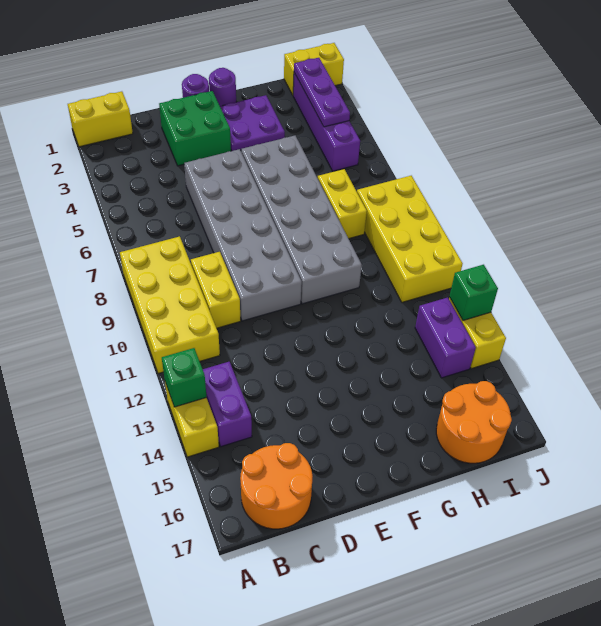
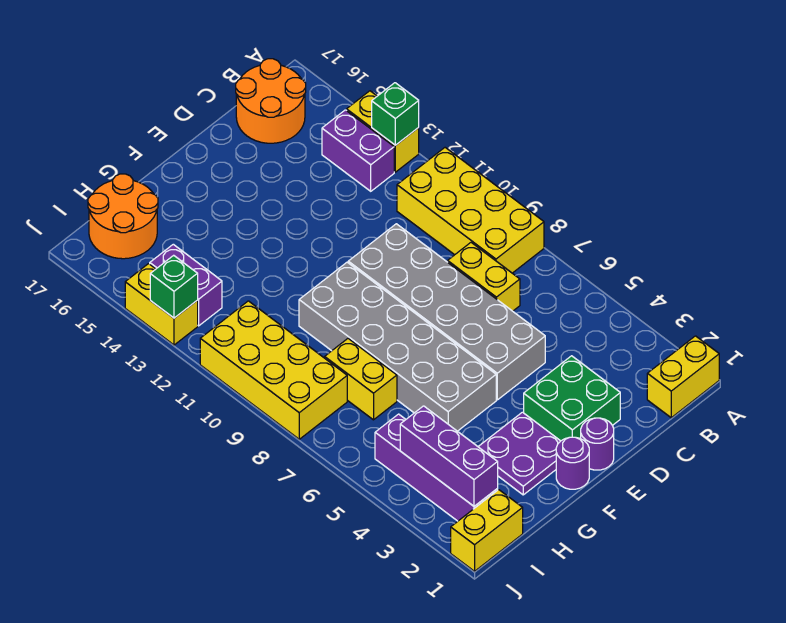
yellow brick C9:C10 level 1 -> yellow brick C7:C8 level 1
purple plate I2:I4 level 2 -> purple brick I2:I4 level 2

